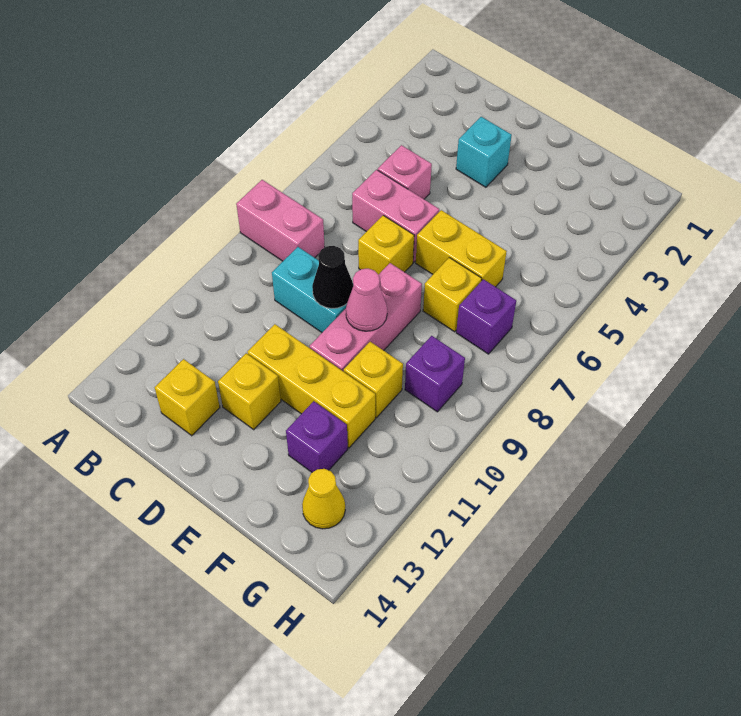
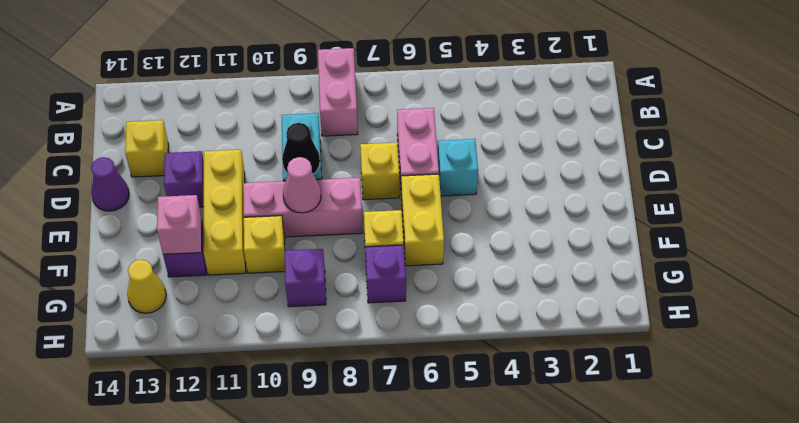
pink brick C5 level 1 -> pink brick F12 level 2
cyan brick D3 level 1 -> cyan brick D5 level 1
yellow brick D12 level 1 -> purple brick D12 level 1
none -> purple cone D14 level 1

